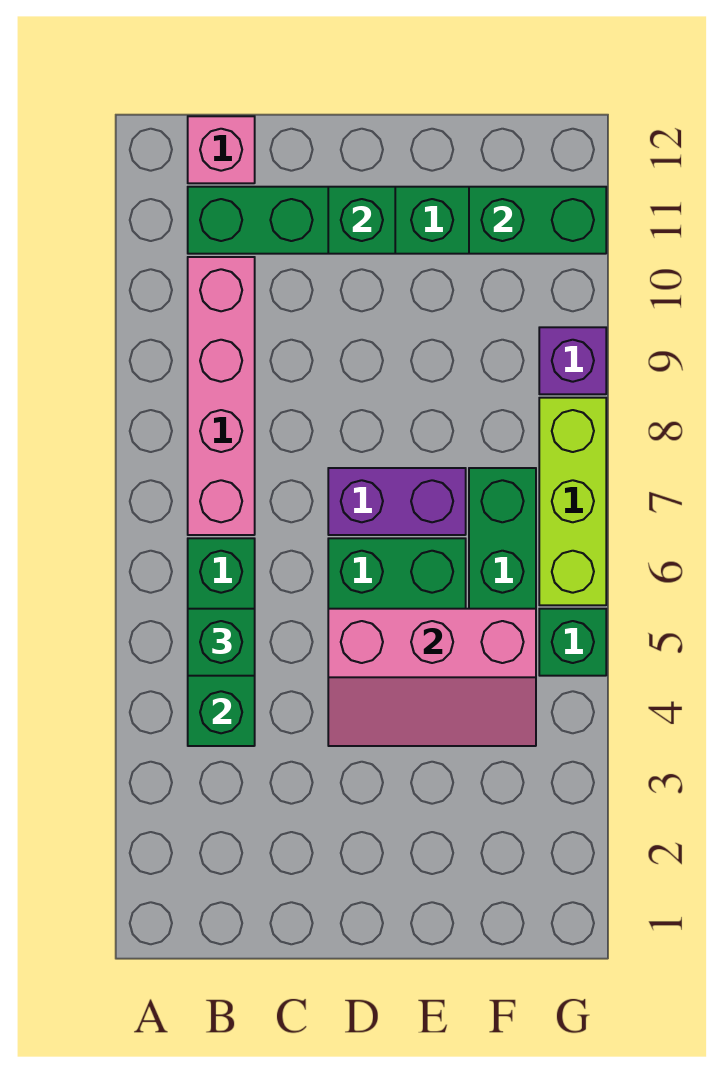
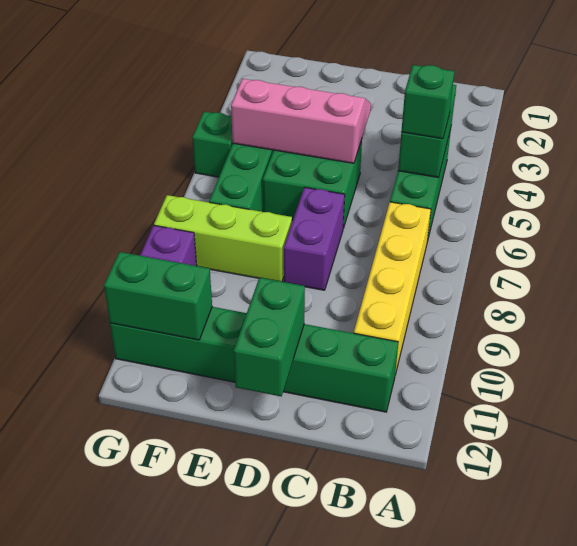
pink brick B7:B10 level 1 -> yellow brick B7:B10 level 1
pink brick B12 level 1 -> none
purple brick D7:E7 level 1 -> purple brick D7:D8 level 1
green brick D11 level 2 -> green brick D11:D12 level 2
lime brick G6:G8 level 1 -> lime brick E8:G8 level 1

